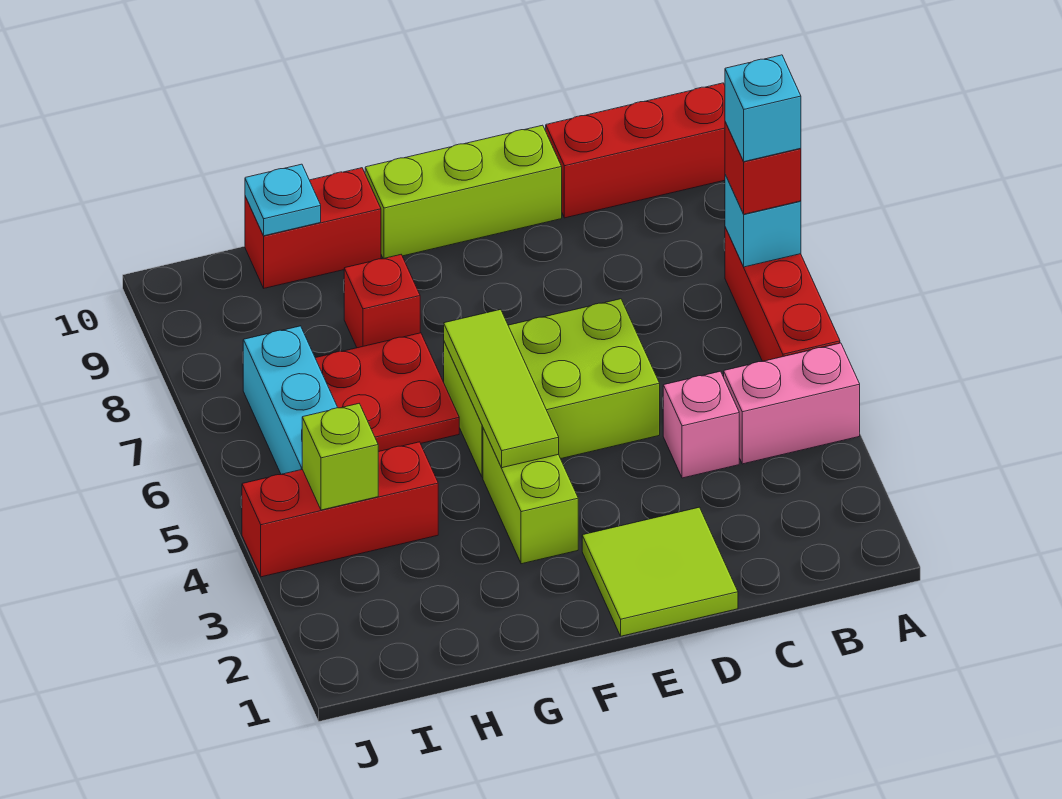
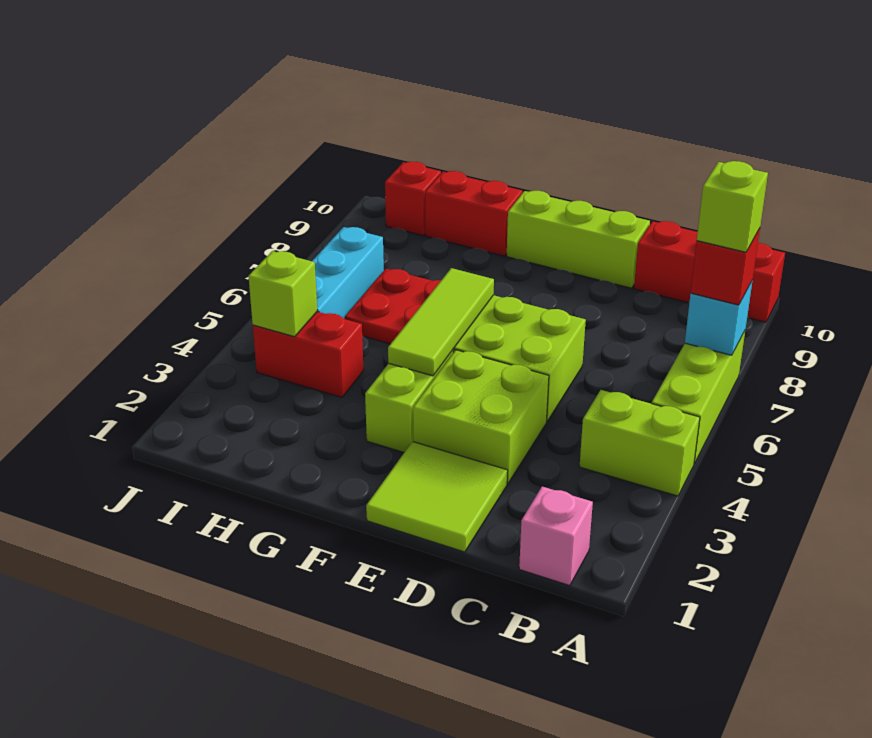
pink brick A4:B4 level 1 -> lime brick A4:B4 level 1
red brick A5:A7 level 1 -> lime brick A5:A7 level 1
cyan brick A7 level 4 -> lime brick A7 level 4
pink brick C4 level 1 -> pink brick B1 level 1
none -> lime brick D3:E4 level 1
red brick G8 level 1 -> red brick I10 level 1
red brick H4:J4 level 1 -> red brick H4:I4 level 1
cyan plate H10 level 2 -> none

